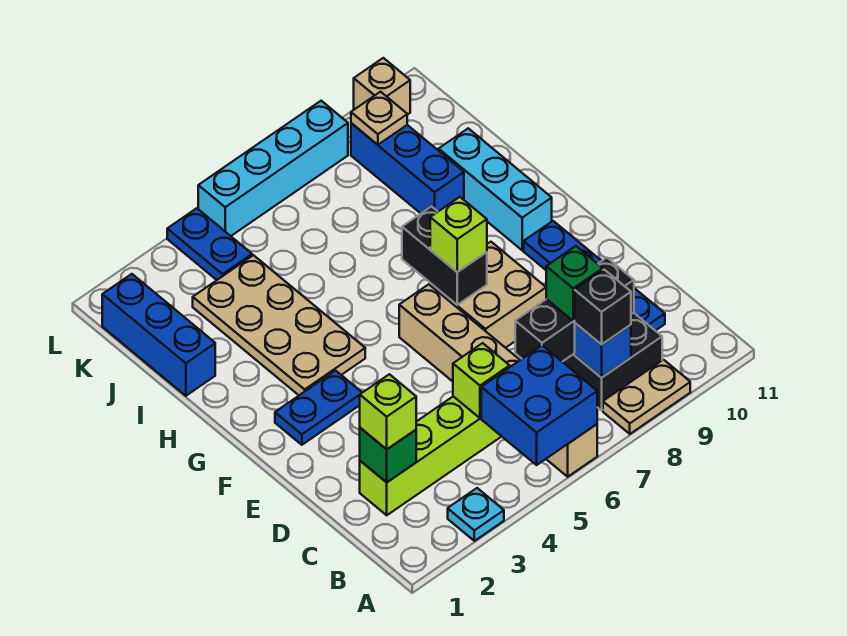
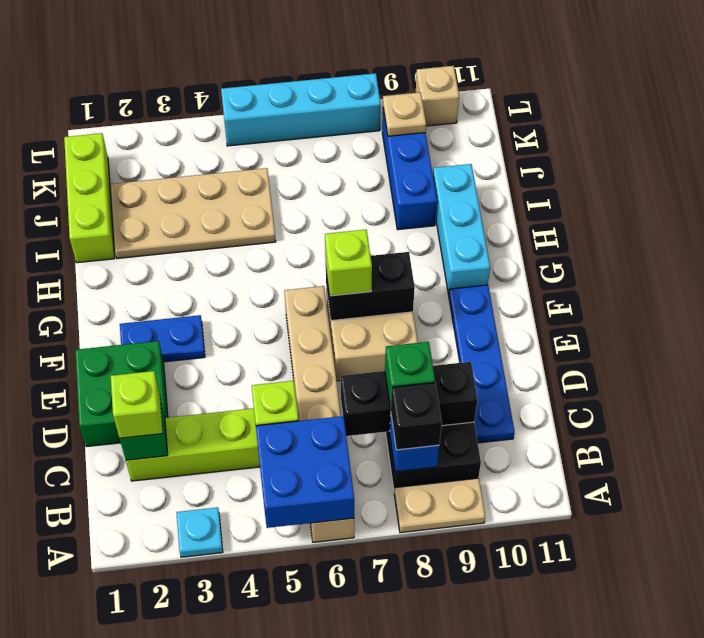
none -> green brick D1:E2 level 1
black brick F7:G7 level 2 -> black brick F7:F8 level 2
tan plate G3:J4 level 1 -> tan plate I2:J5 level 1
blue brick I1:K1 level 1 -> lime brick I1:K1 level 1
blue plate K4:L4 level 1 -> none

